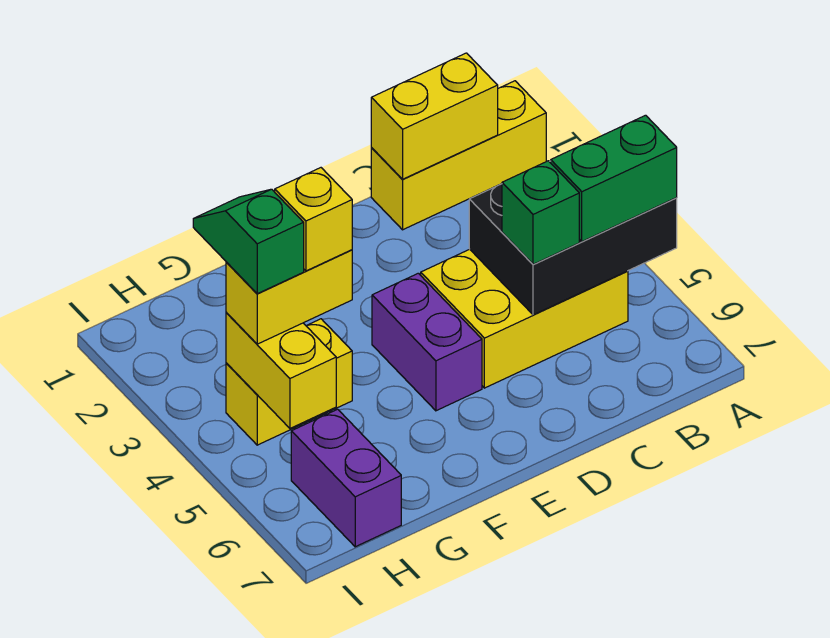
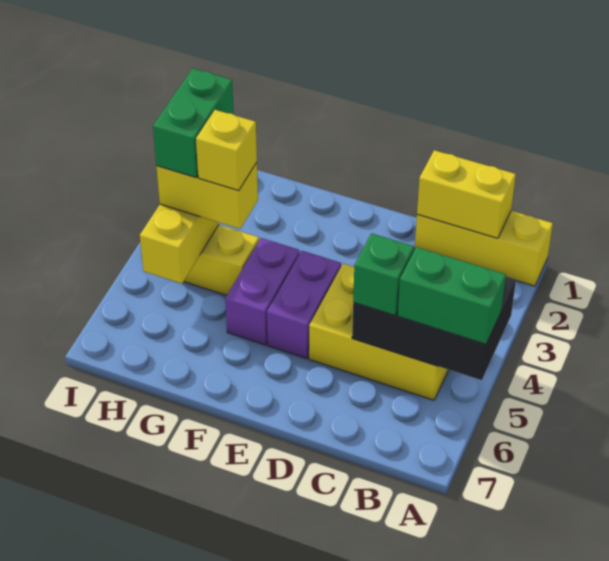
green slope H3:H4 level 4 top 4 -> green brick H3:H4 level 4
purple brick H6:H7 level 1 -> purple brick F4:F5 level 1

